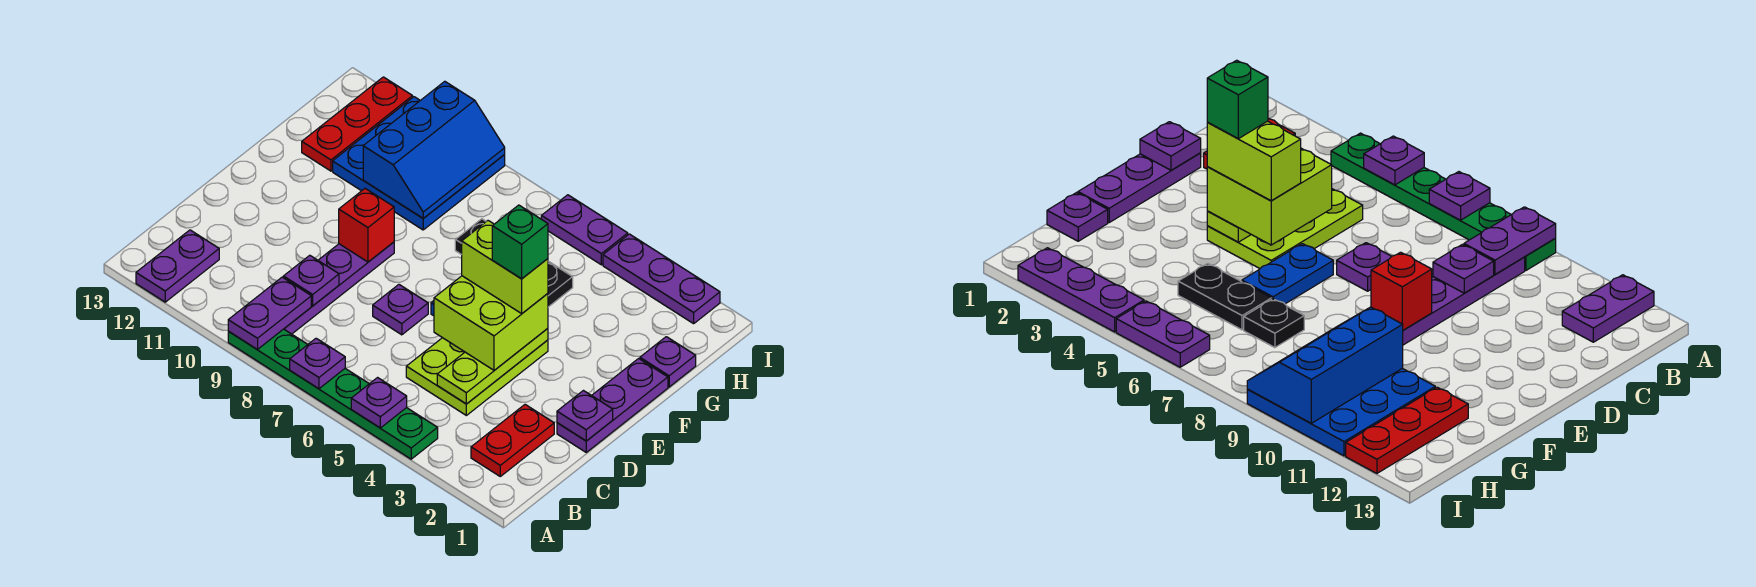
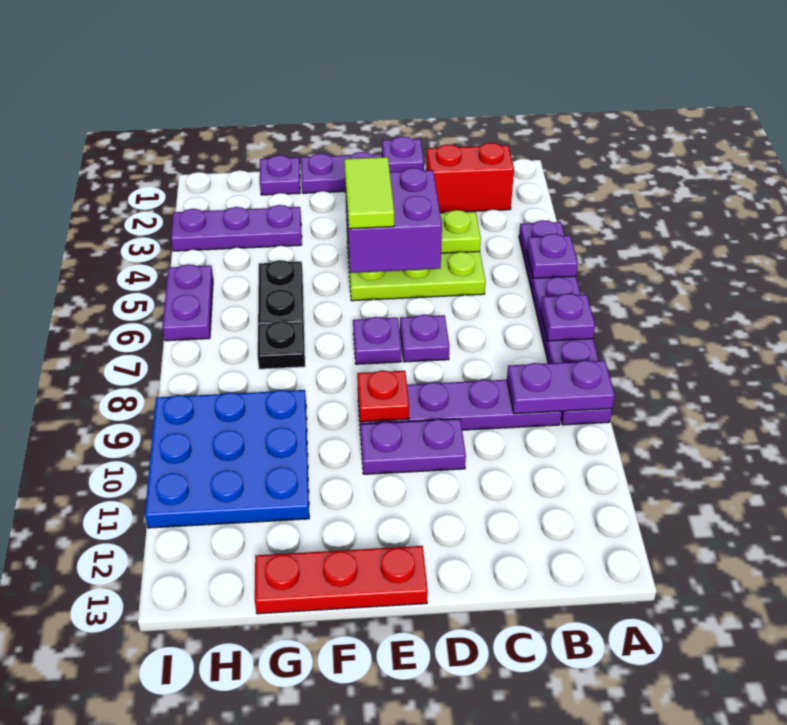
green plate A4:A9 level 1 -> purple plate A4:A9 level 1
purple plate A12:B12 level 1 -> purple plate D10:E10 level 1
red plate B2:C2 level 1 -> red brick B2:C2 level 1
purple plate C9 level 2 -> purple plate E7 level 1
lime brick D4:E5 level 3 -> purple brick D4:E5 level 3
lime brick E4:E5 level 4 -> lime tile E4:E5 level 4
green brick E4 level 5 -> none
blue plate E6:F6 level 1 -> none
red brick E9 level 2 -> red plate E9 level 2
blue slope G9:I10 level 2 top 10 -> none
red plate G12:I12 level 1 -> red plate E13:G13 level 1
purple plate I2:I4 level 1 -> purple plate G3:I3 level 1

